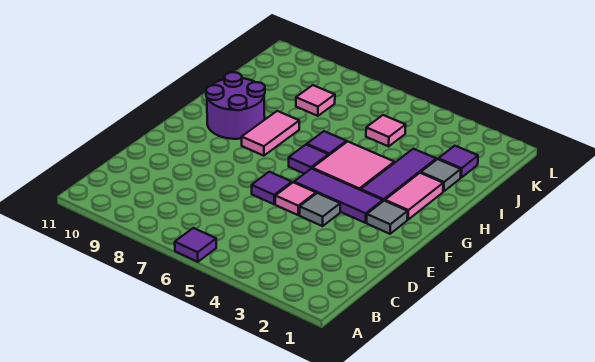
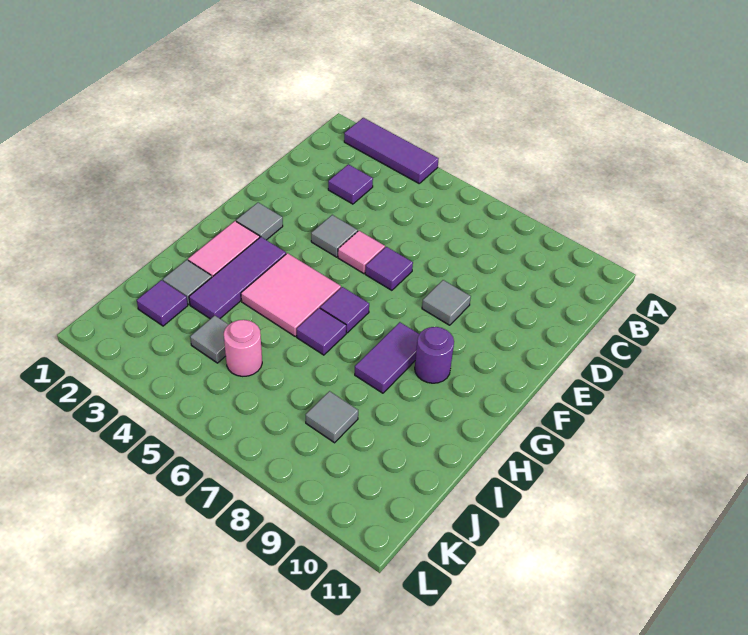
purple tile A6 level 1 -> purple tile C3 level 1
none -> grey tile E8 level 1
purple tile F3:F5 level 1 -> purple tile A2:A4 level 1
pink tile G8:H8 level 1 -> purple tile G8:H8 level 1
purple round brick G9:H10 level 1 -> purple round brick G9 level 1
none -> grey tile J4 level 1
pink tile J5 level 1 -> pink round brick J5 level 1
pink tile J8 level 1 -> grey tile J8 level 1

